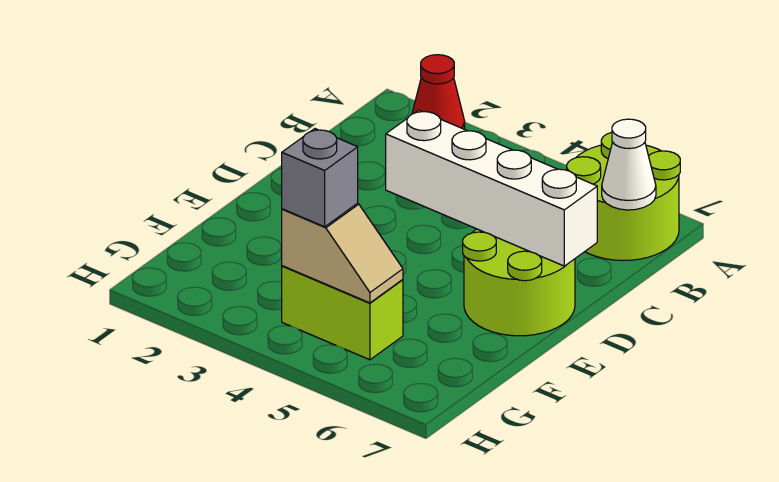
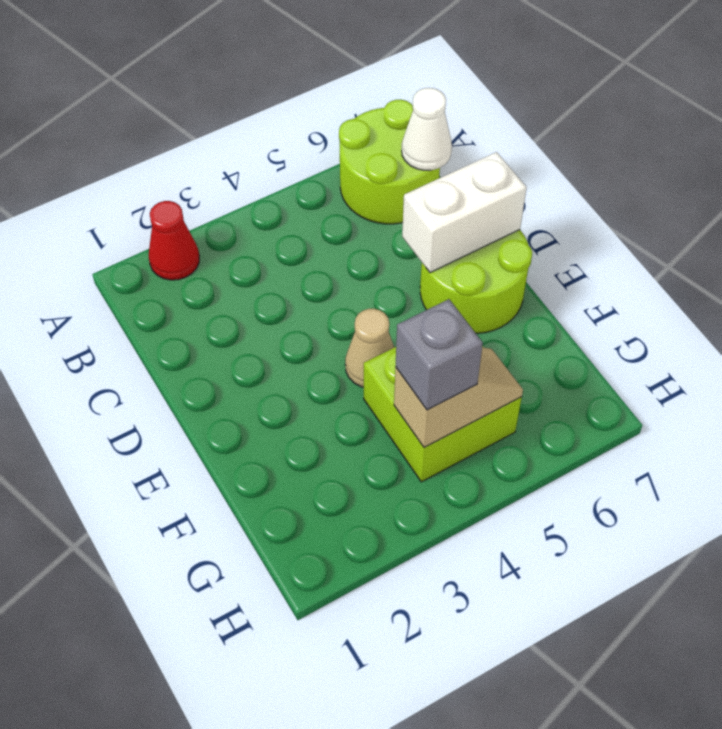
white brick D4:D7 level 2 -> white brick D6:D7 level 2
none -> tan cone E4 level 1
lime brick G4:G5 level 1 -> lime brick F4:G5 level 1

